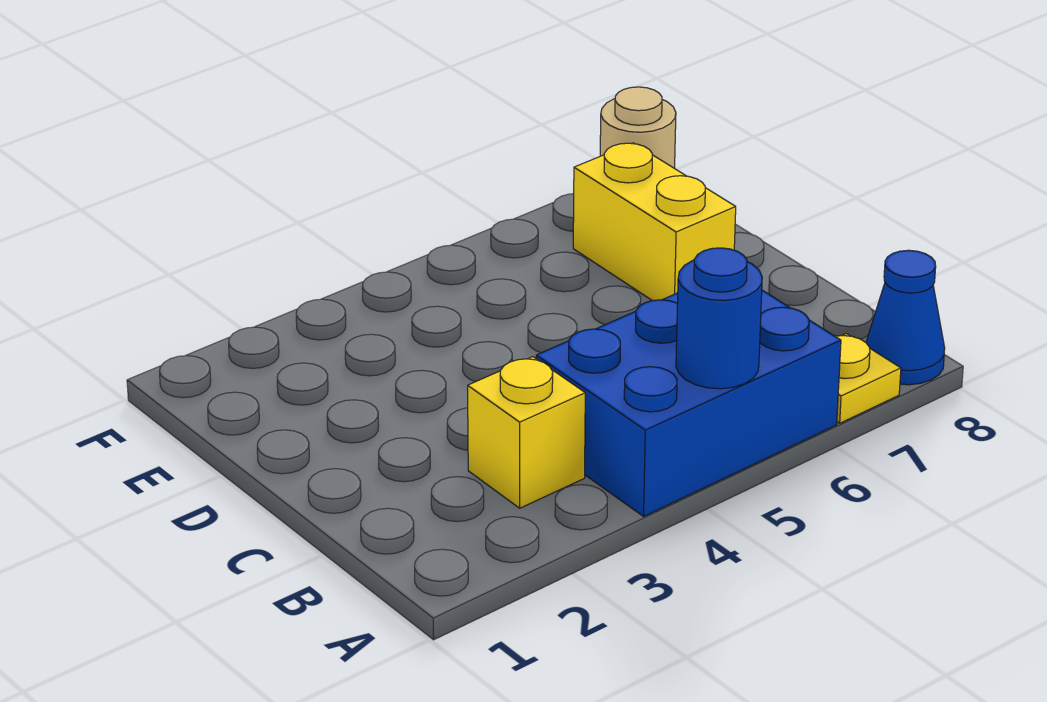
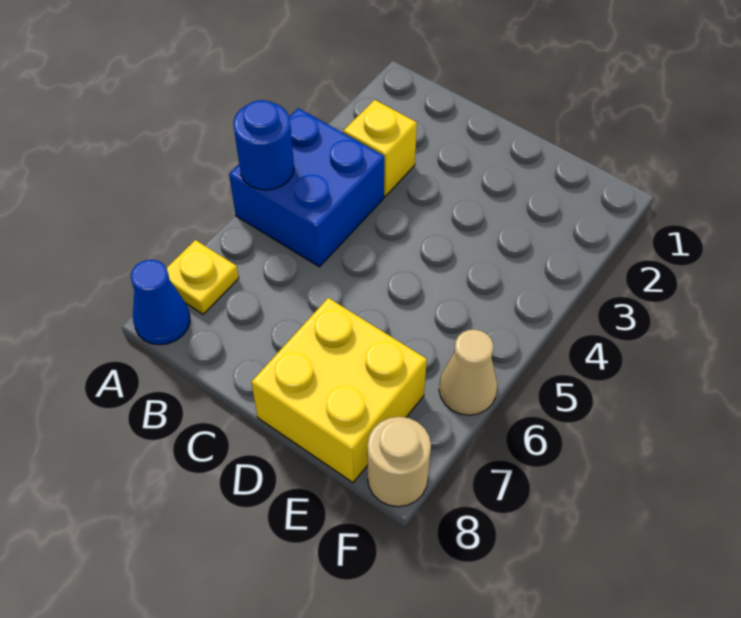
blue brick A4:B6 level 1 -> blue brick A4:B5 level 1
yellow brick D7:E7 level 1 -> yellow brick D7:E8 level 1
none -> tan cone F6 level 1

